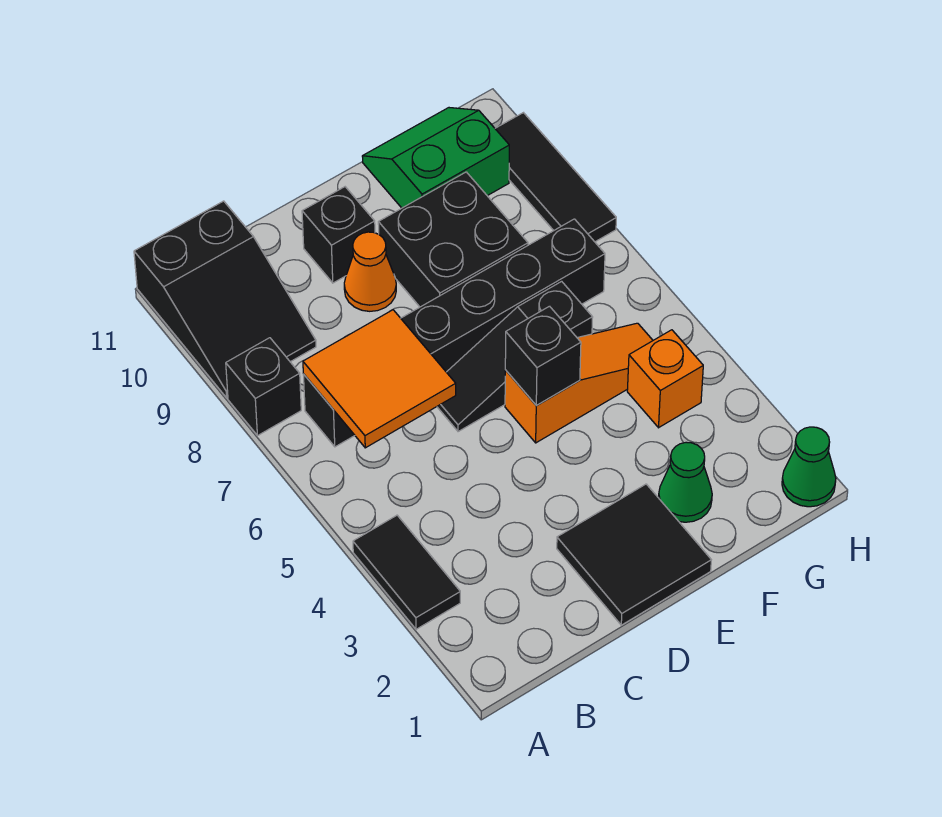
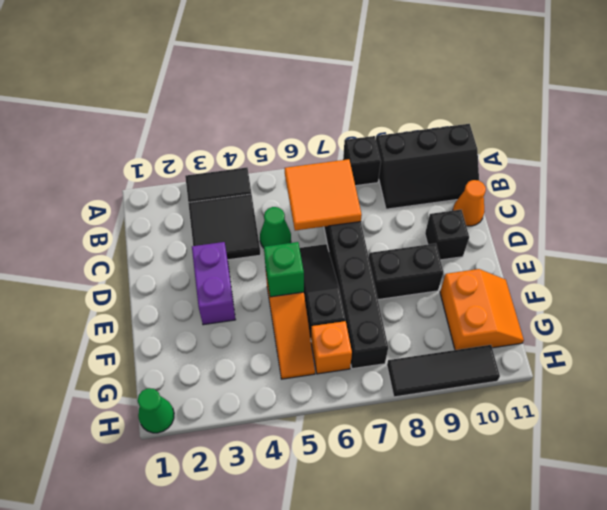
black slope A9:B11 level 1 top 11 -> black slope A9:B11 level 1 top A
black tile D1:E2 level 1 -> black tile B3:C4 level 1
none -> purple brick D3:E3 level 1
orange cone D9 level 1 -> orange cone C11 level 1
black brick E5 level 2 -> green brick E5 level 2
black brick E8:F9 level 1 -> black brick E8:E9 level 1
green cone F2 level 1 -> green cone C5 level 1
green slope F10:G11 level 1 top 10 -> orange slope F10:G11 level 1 top 10
orange brick G4 level 1 -> orange brick G6 level 1

